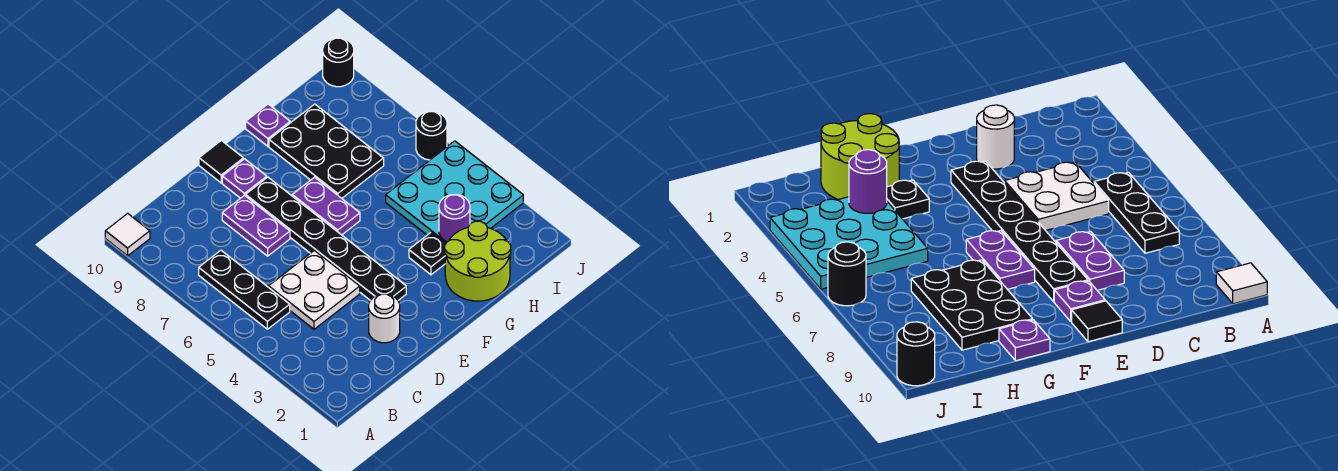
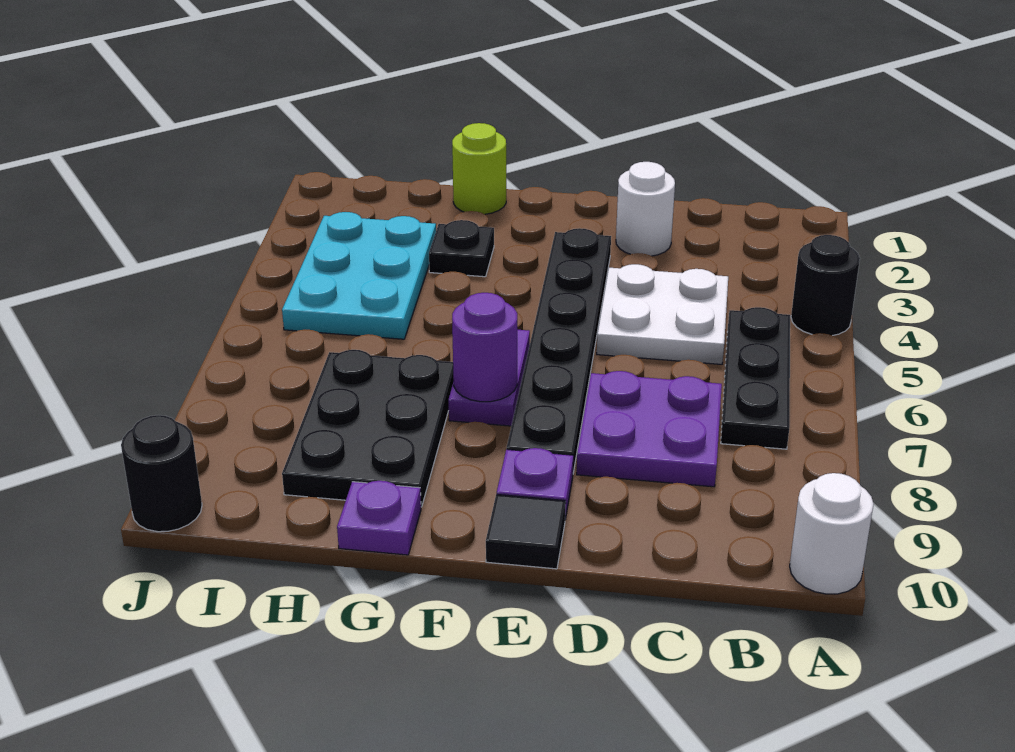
white tile A10 level 1 -> white round brick A10 level 1
purple plate D7:D8 level 1 -> purple plate C7:D8 level 1
lime round brick G1:H2 level 1 -> lime round brick G1 level 1
cyan plate H3:J5 level 1 -> cyan plate H3:I5 level 1
purple round brick H3 level 2 -> purple round brick F7 level 2
black round brick J6 level 1 -> black round brick A4 level 1

